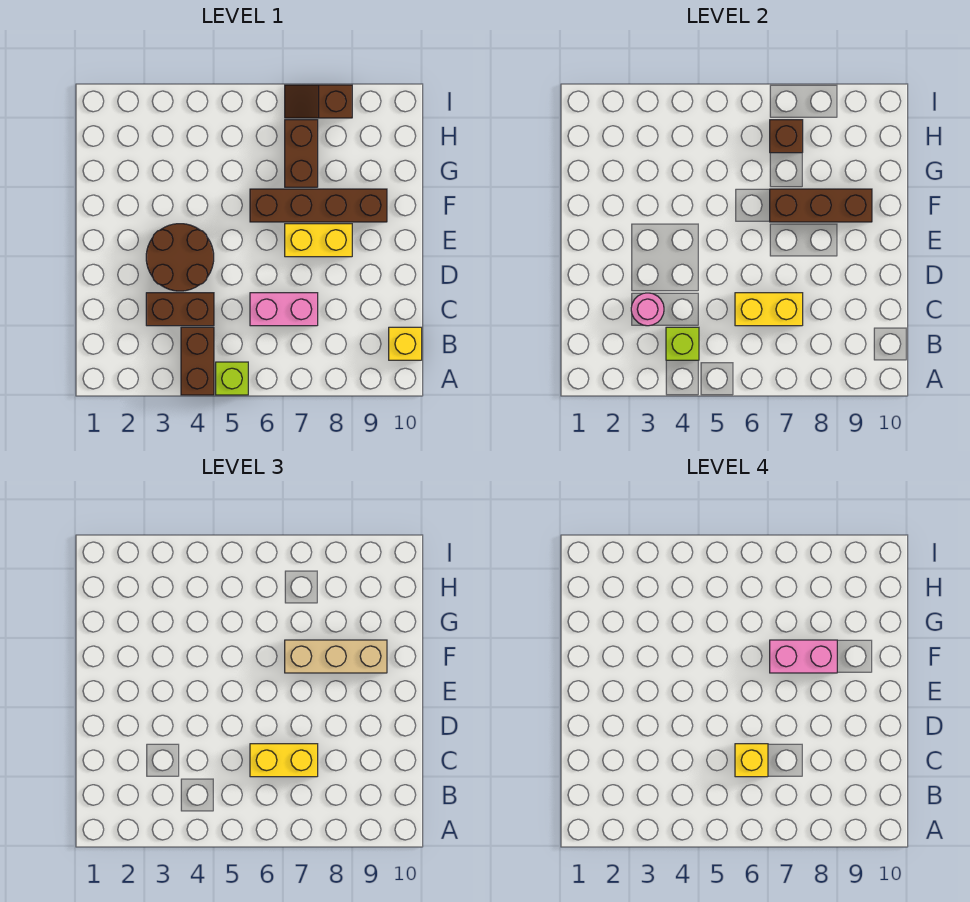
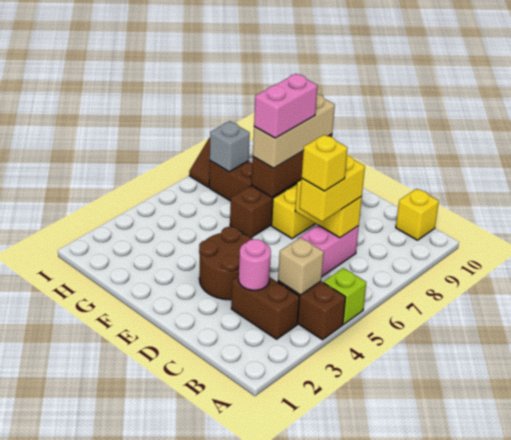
lime brick B4 level 2 -> tan brick B4 level 2
brown brick C3:C4 level 1 -> brown brick B3:C3 level 1
yellow brick C6:C7 level 2 -> yellow brick C7:D7 level 2
brown brick H7 level 2 -> grey brick H7 level 2

